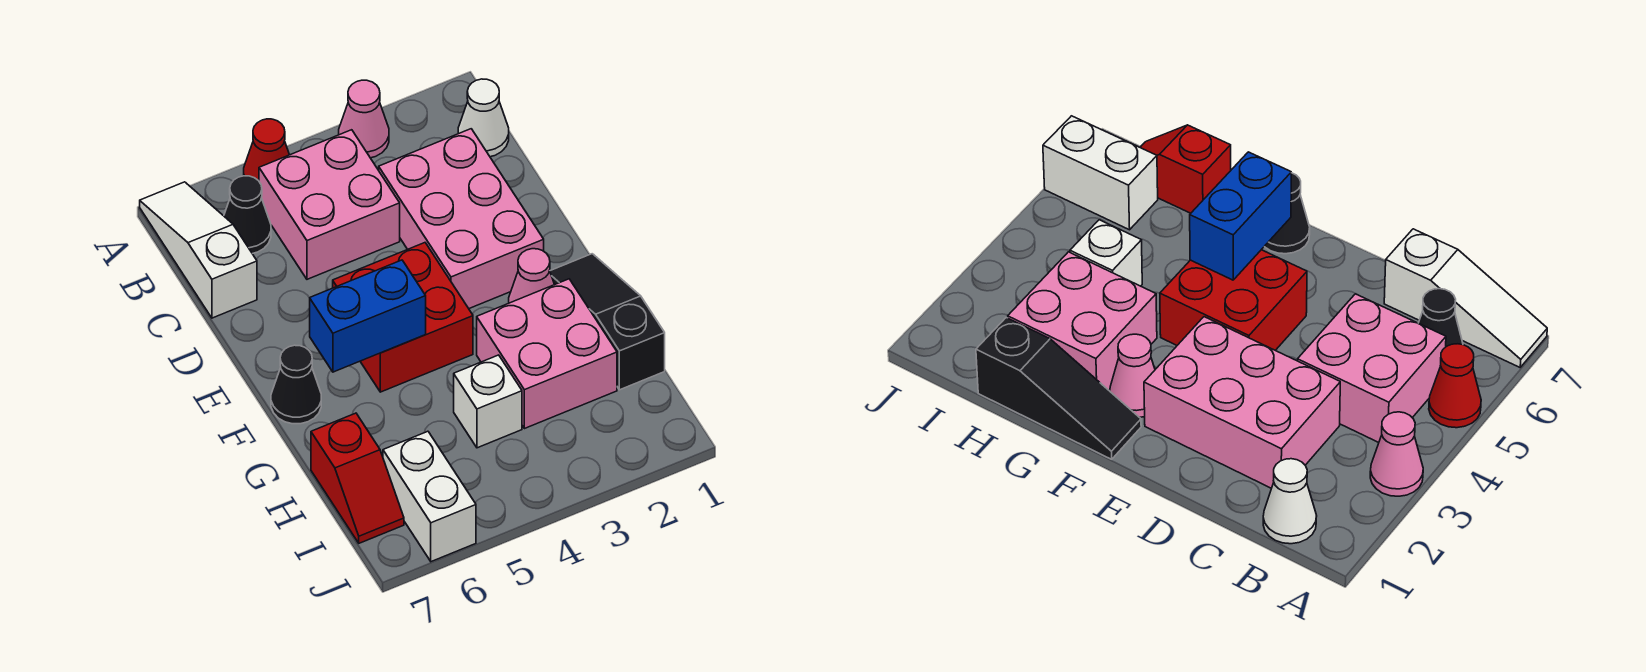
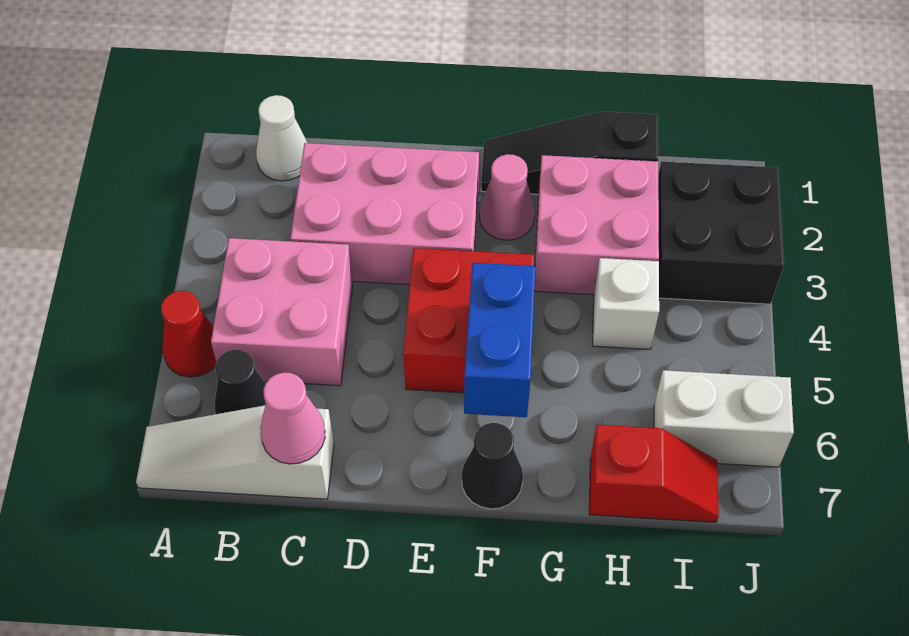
pink cone A3 level 1 -> pink cone C7 level 2
none -> black brick I2:J3 level 1

